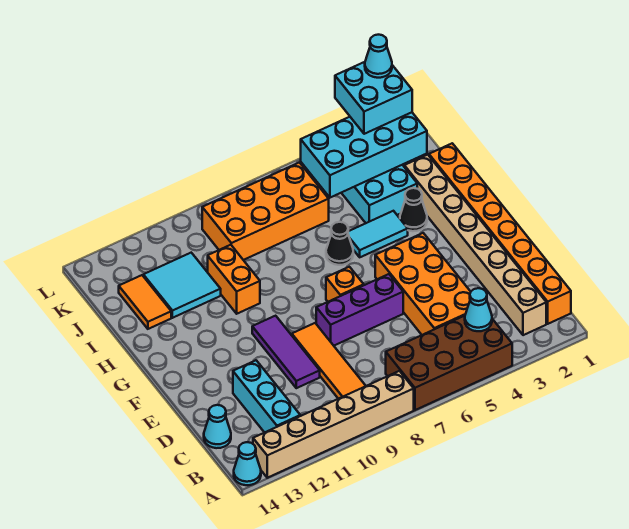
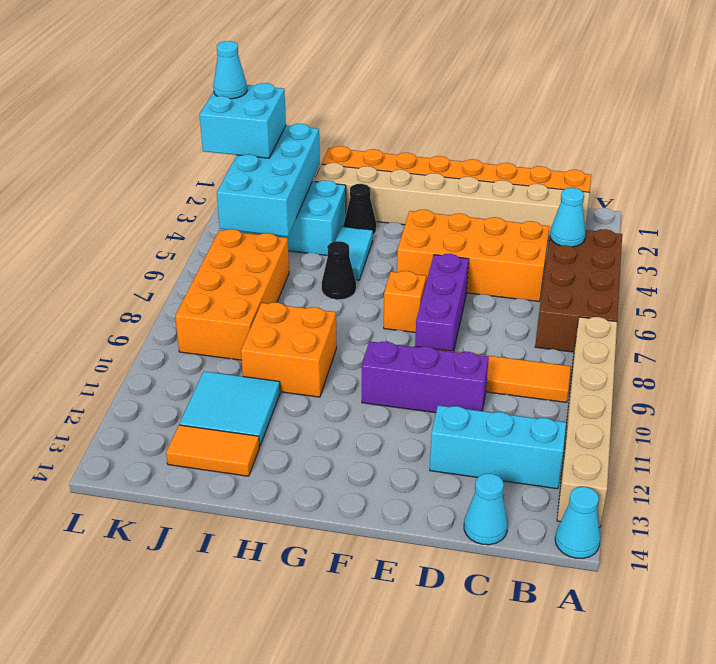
purple tile D10:F10 level 1 -> purple brick D10:F10 level 1
orange brick H10:I10 level 1 -> orange brick H9:I10 level 1

